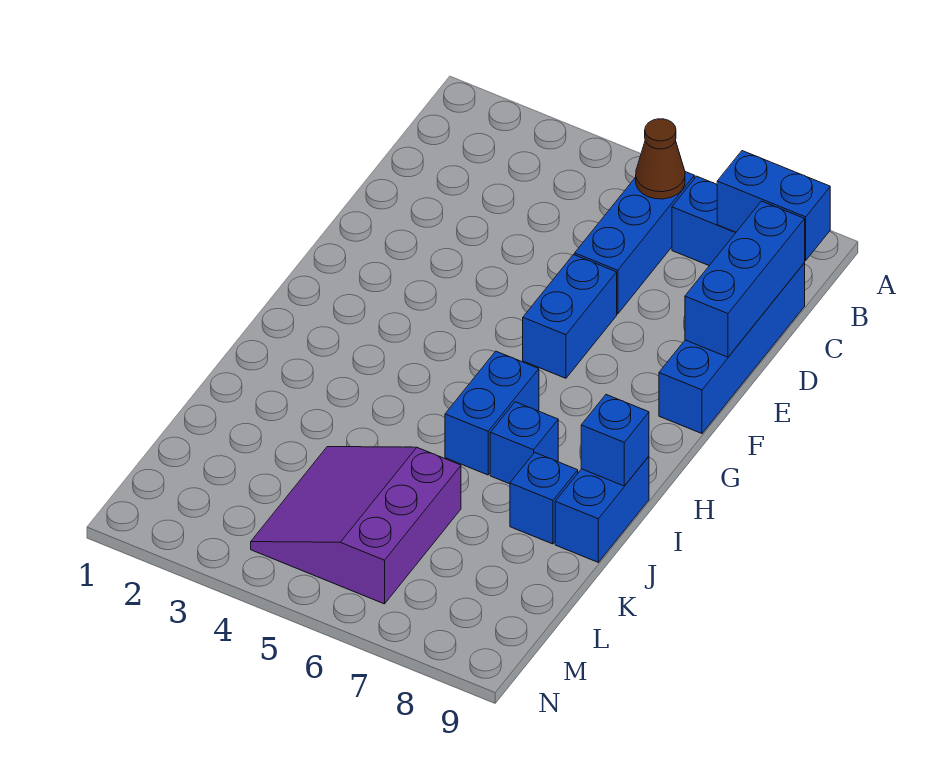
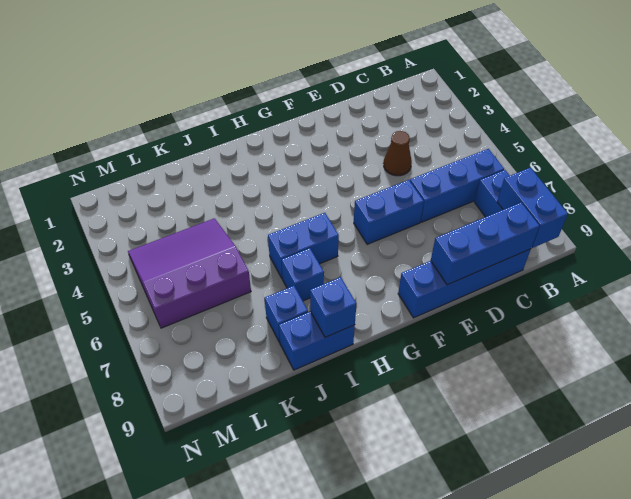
brown cone B6 level 2 -> brown cone D4 level 1

